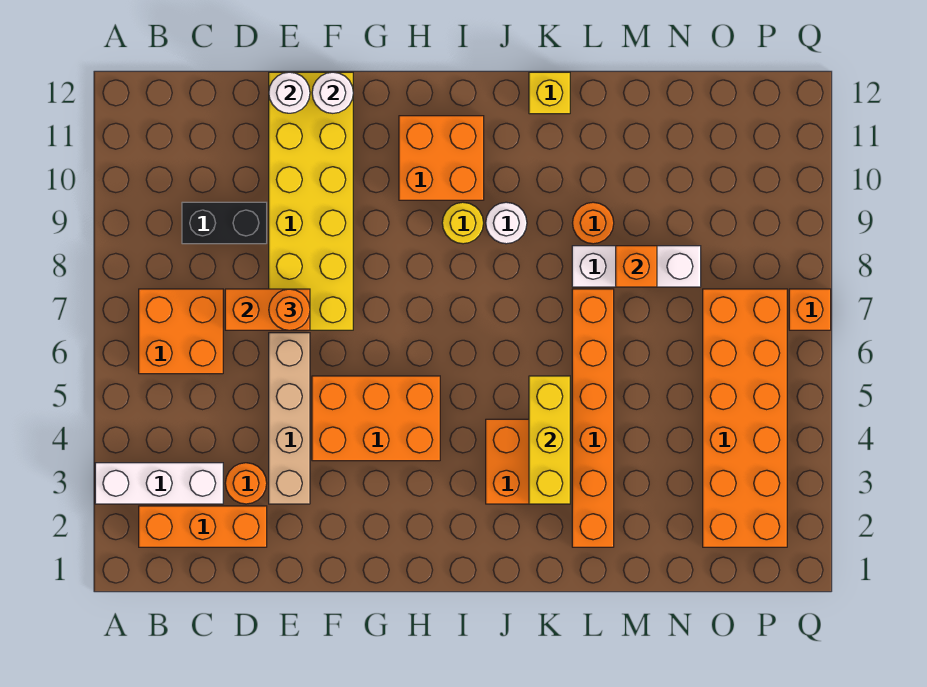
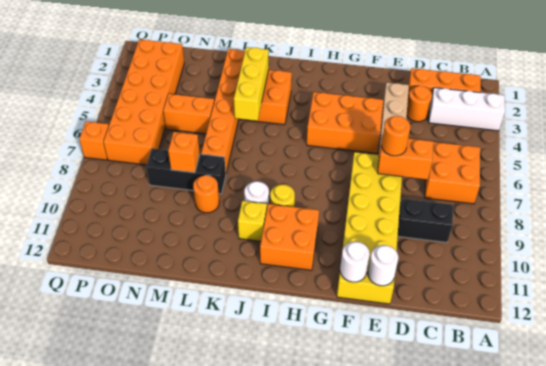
yellow brick K12 level 1 -> yellow brick J10 level 1
white brick L8:N8 level 1 -> black brick L8:N8 level 1
none -> orange brick M5:N5 level 1

